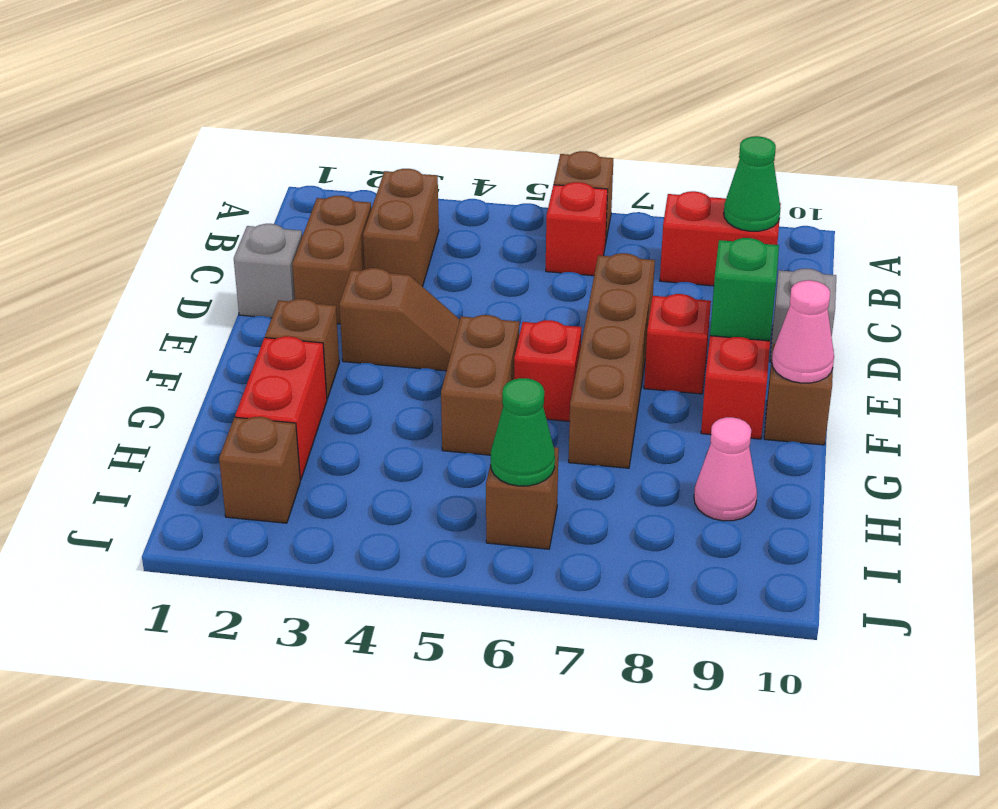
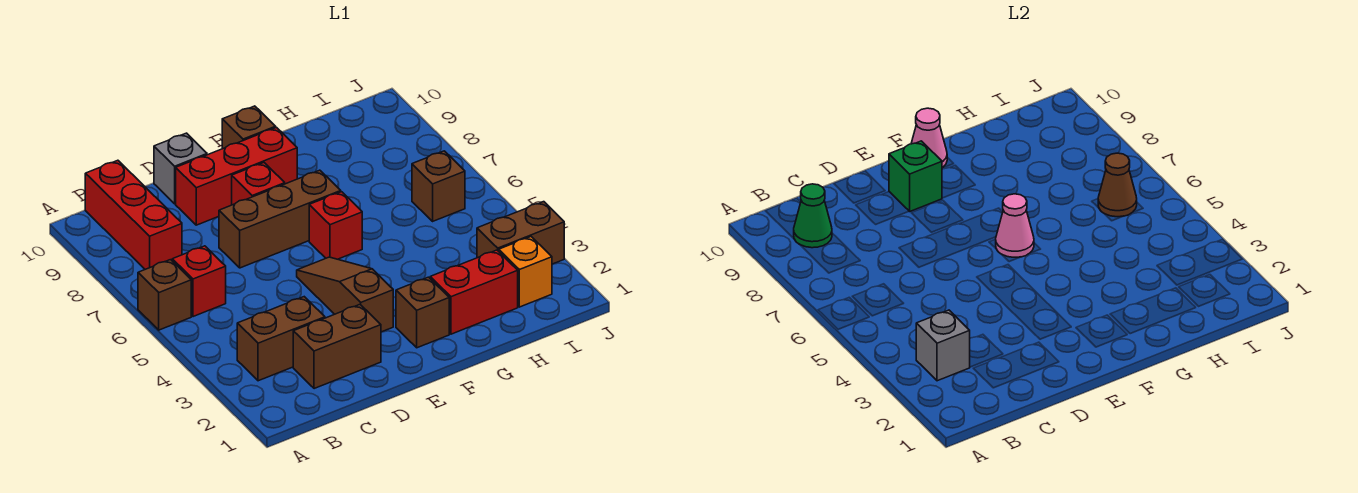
red brick B8:B9 level 1 -> red brick B8:B10 level 1
grey brick D1 level 1 -> grey brick B3 level 2
brown brick D7:G7 level 1 -> brown brick D7:F7 level 1
brown slope E3:E4 level 1 top 3 -> brown slope E3:E5 level 1 top 3
brown brick F5:G5 level 1 -> brown brick I3:J3 level 1
pink cone H9 level 1 -> pink cone F6 level 2
brown brick I2 level 1 -> orange brick I2 level 1
green cone I6 level 2 -> brown cone I6 level 2

